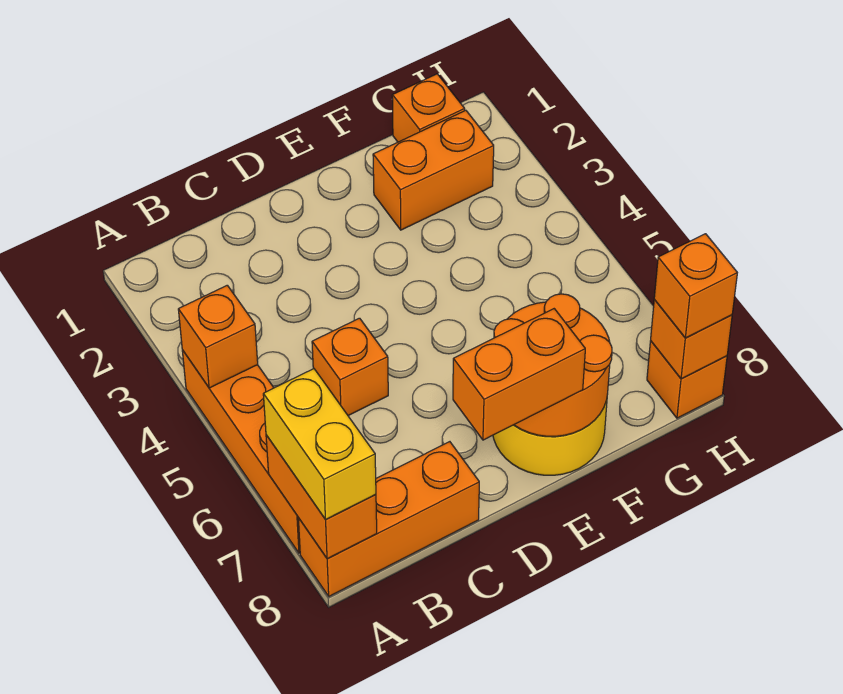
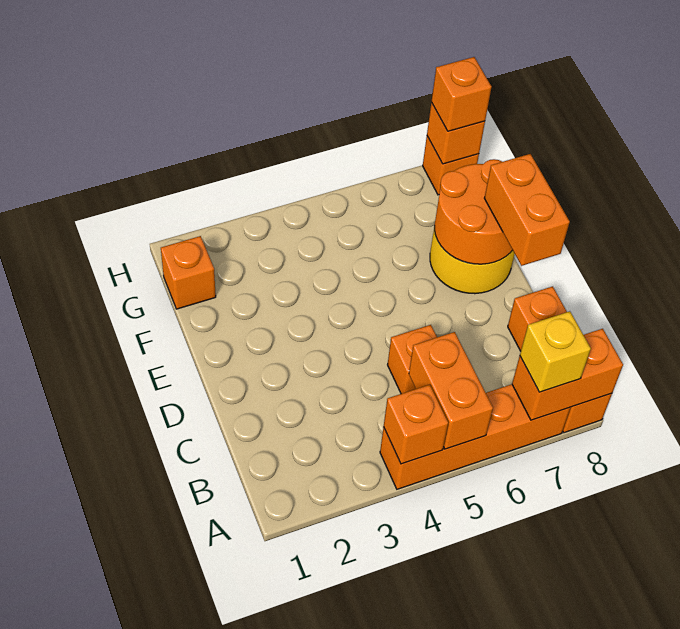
yellow brick A7:A8 level 3 -> yellow brick A7 level 3
orange brick F2:G2 level 1 -> orange brick A5:B5 level 2

